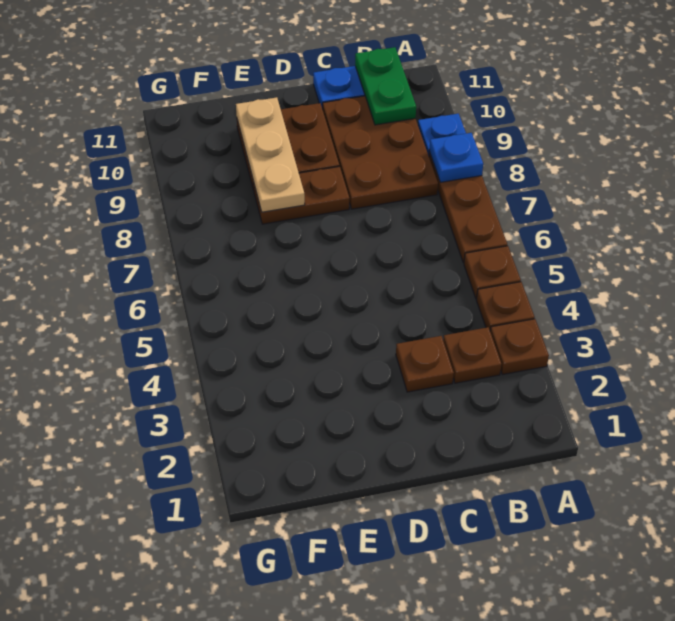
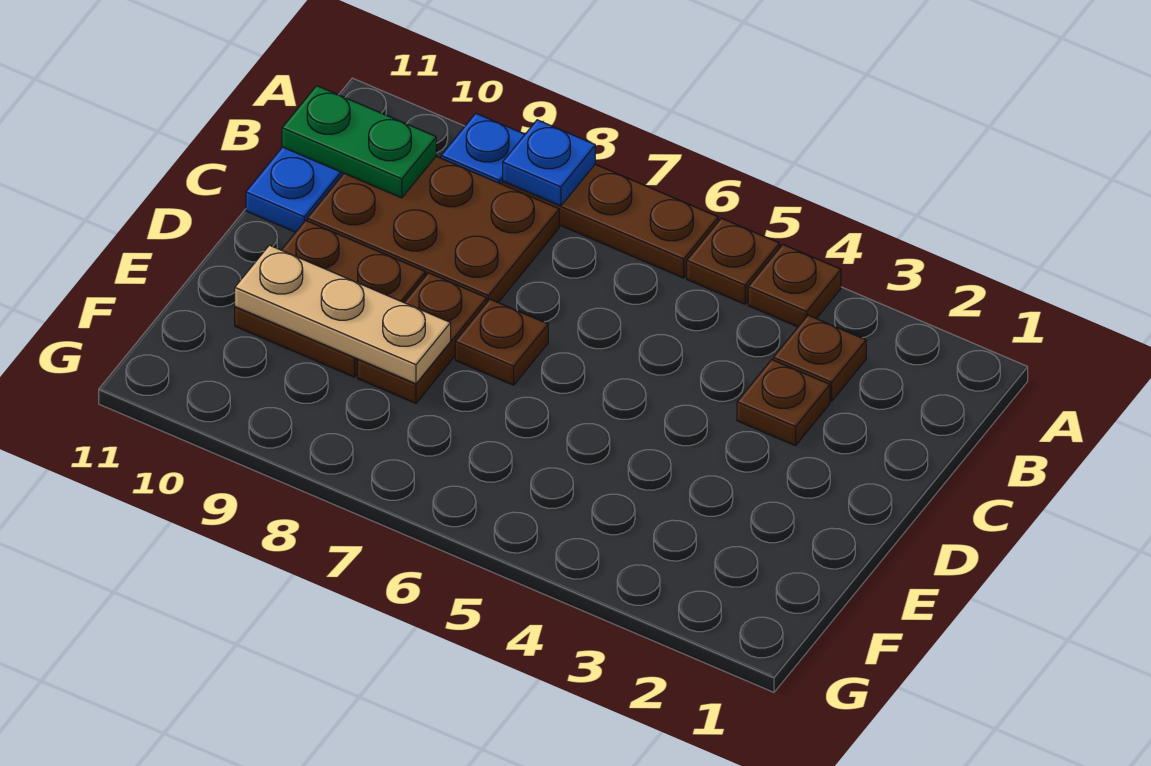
brown plate A3 level 1 -> brown plate D7 level 1

